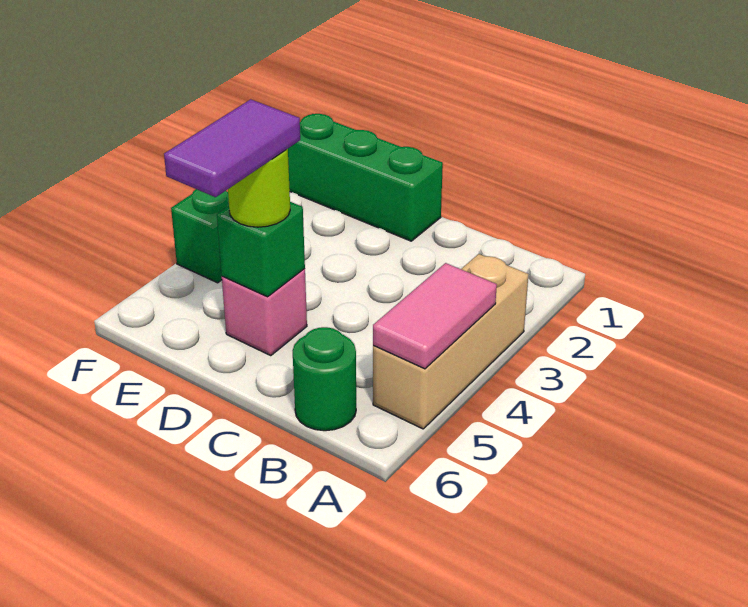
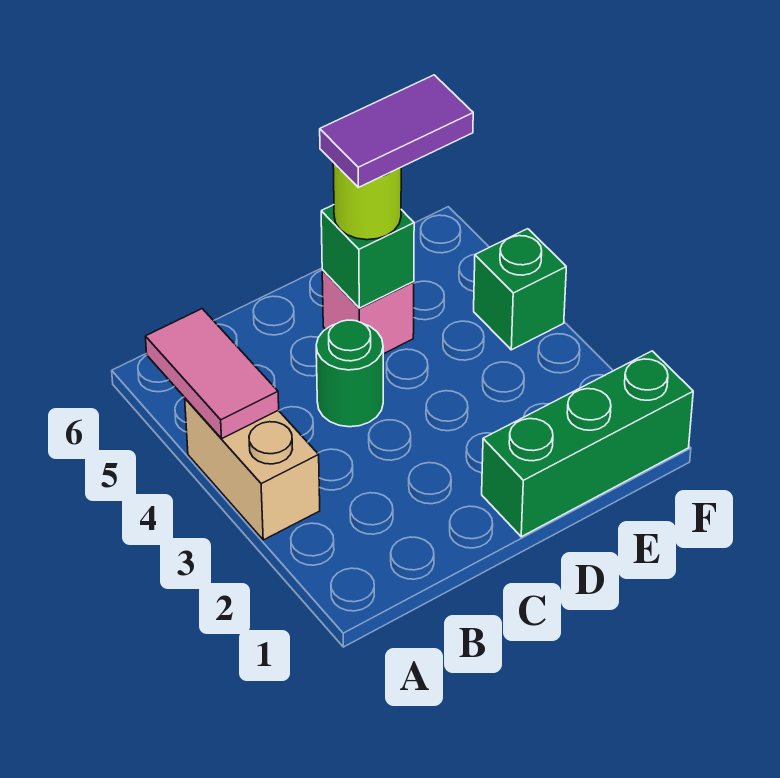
tan brick A3:A5 level 1 -> tan brick A3:A4 level 1
green round brick B6 level 1 -> green round brick C4 level 1
purple tile D5:D6 level 4 -> purple tile D5:E5 level 4

